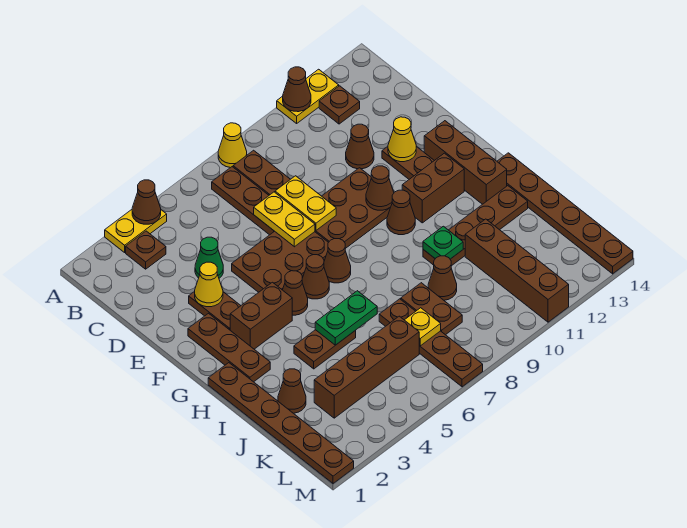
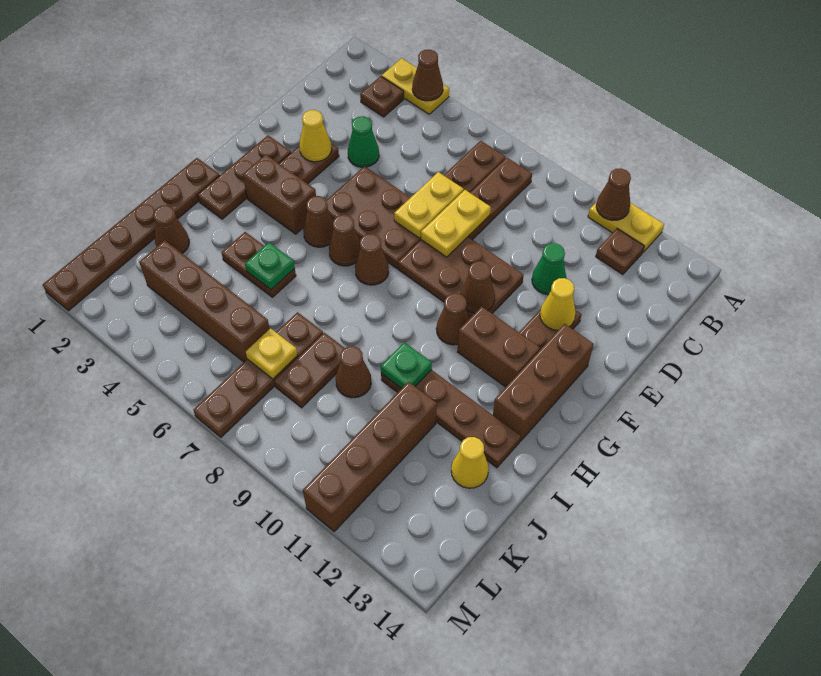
yellow cone A8 level 1 -> yellow cone J13 level 1
brown cone D11 level 1 -> green cone D11 level 1
brown plate H14:M14 level 1 -> none
green plate I5:I6 level 2 -> green plate I5 level 2

